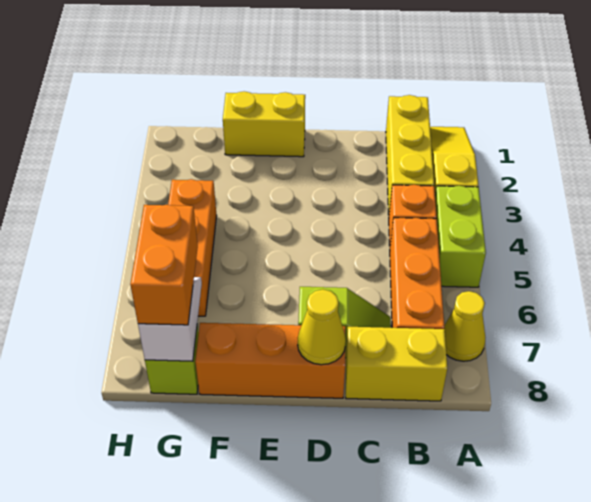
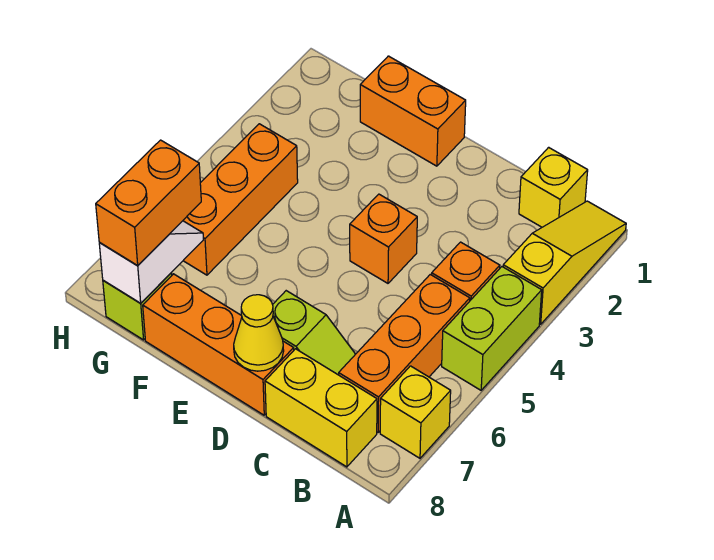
yellow cone A7 level 1 -> yellow brick A7 level 1
yellow brick B1:B3 level 1 -> yellow brick B1 level 1
none -> orange brick D4 level 1
yellow brick E1:F1 level 1 -> orange brick E1:F1 level 1

